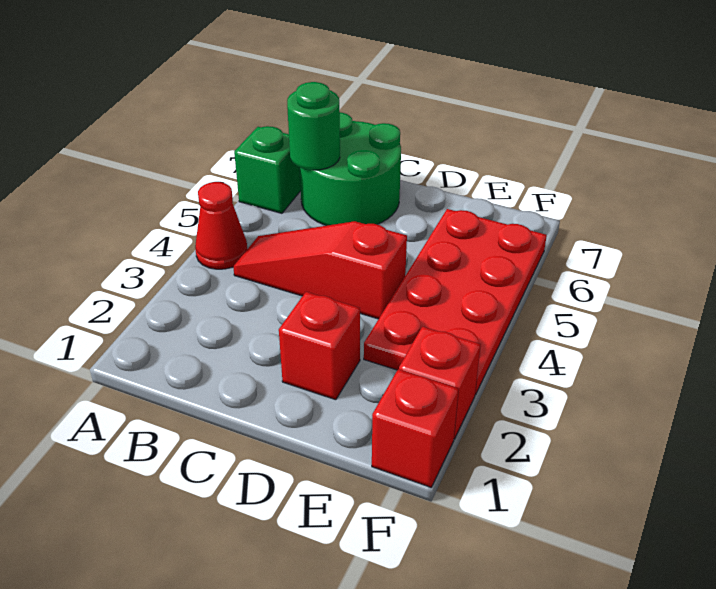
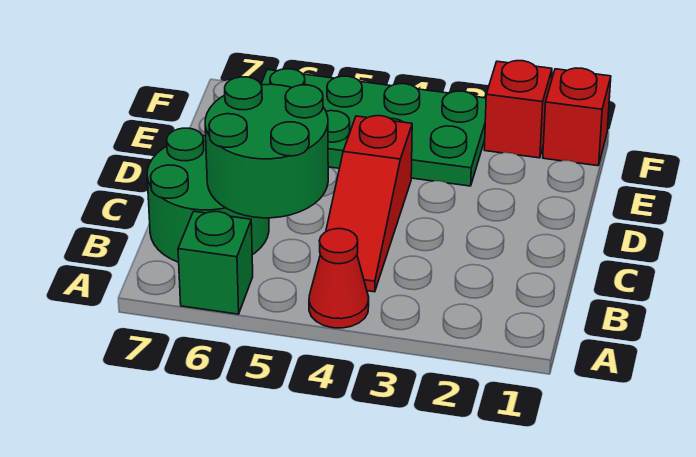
green round brick B6 level 2 -> green round brick B5:C6 level 2
red brick D2 level 1 -> none
red plate E3:F6 level 1 -> green plate E3:F6 level 1

